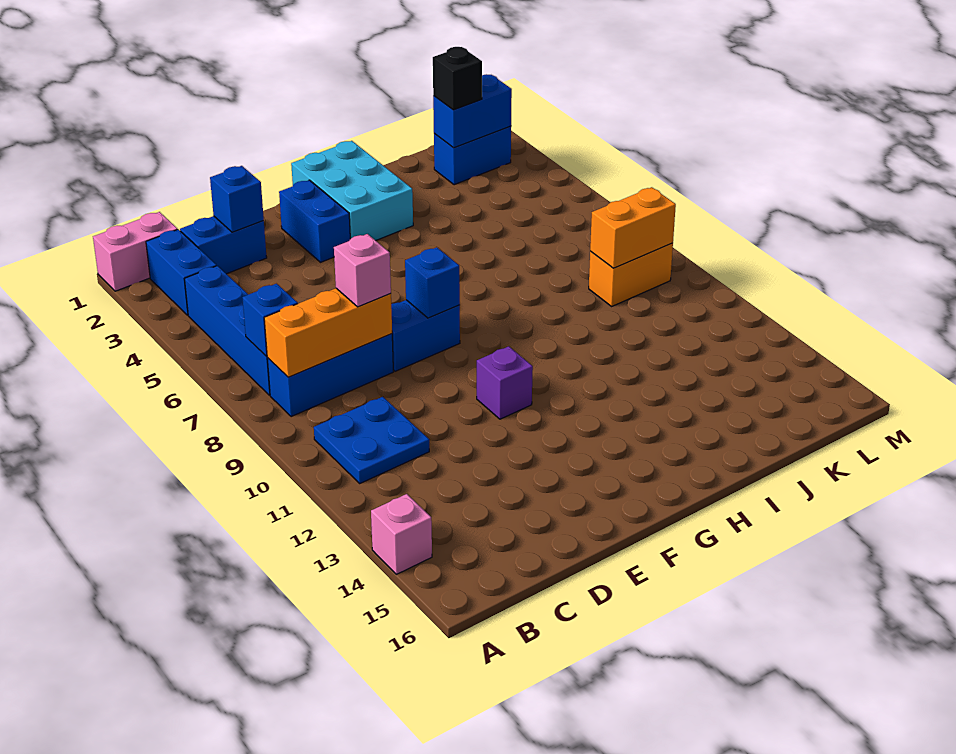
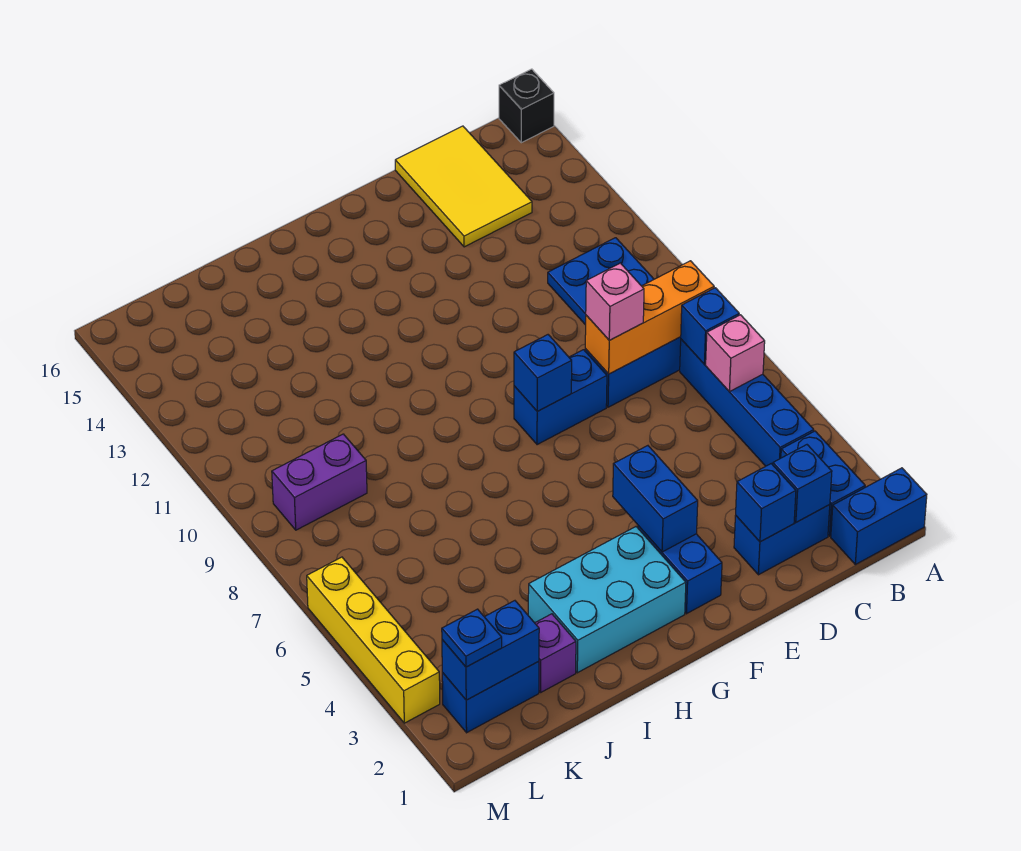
pink brick A1:B1 level 1 -> blue brick A1:B1 level 1
pink brick A14 level 1 -> pink brick B6 level 2
none -> blue brick C2 level 2
none -> yellow tile C14:D16 level 1
none -> blue brick F3:F4 level 2
purple brick F11 level 1 -> purple brick J2 level 1
cyan brick G1:H3 level 1 -> cyan brick G2:I3 level 1
black brick K2 level 3 -> black brick A16 level 1
orange brick K9:L9 level 1 -> purple brick K9:L9 level 1
orange brick K9:L9 level 2 -> none
none -> blue plate L2 level 3
none -> yellow brick M3:M6 level 1

